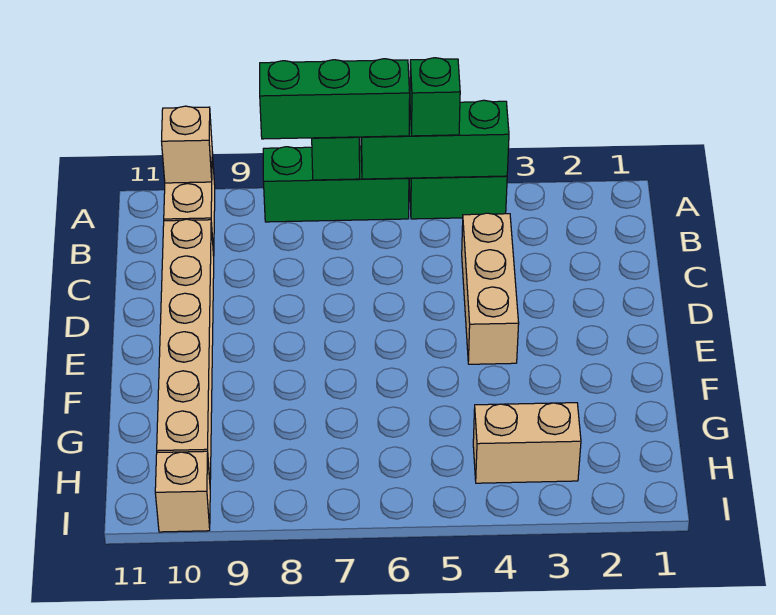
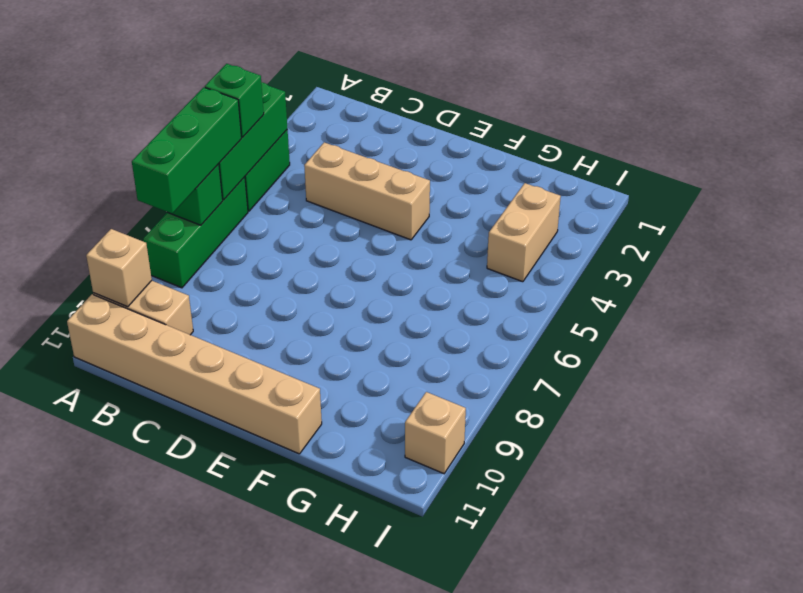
tan brick C10:H10 level 1 -> tan brick A11:F11 level 1

